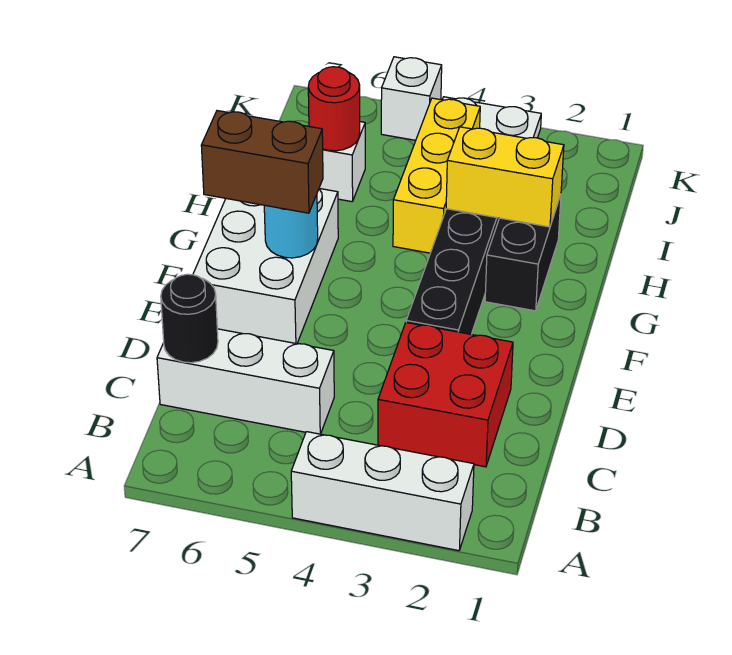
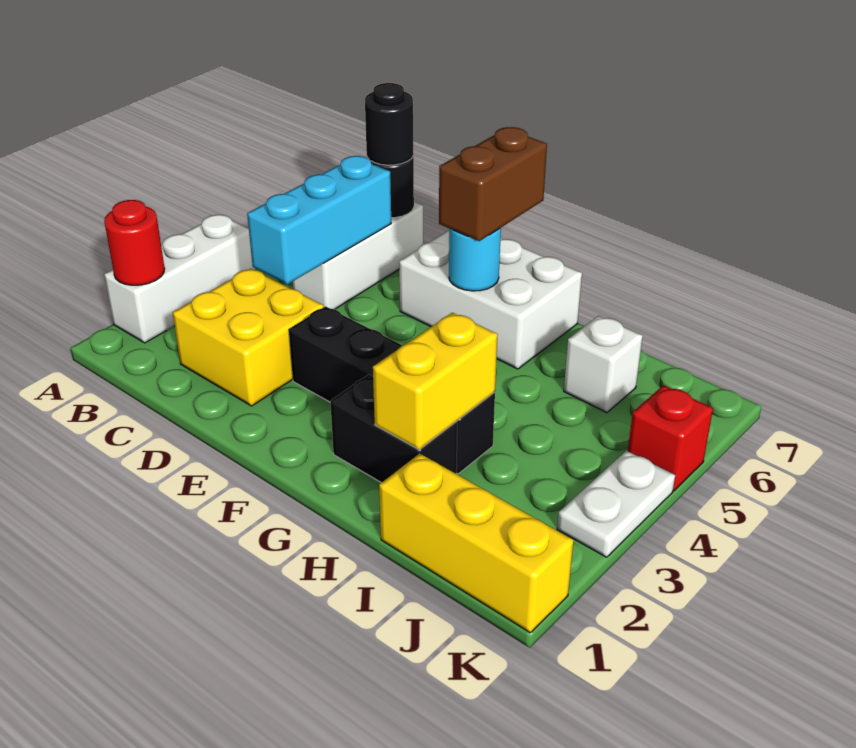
red brick C2:D3 level 1 -> yellow brick C2:D3 level 1
none -> cyan brick C4:C6 level 2
none -> black round brick C7 level 3
yellow brick H4:J4 level 1 -> yellow brick I1:K1 level 1
red round brick I6 level 2 -> red round brick A2 level 2
white brick K5 level 1 -> red brick K5 level 1

